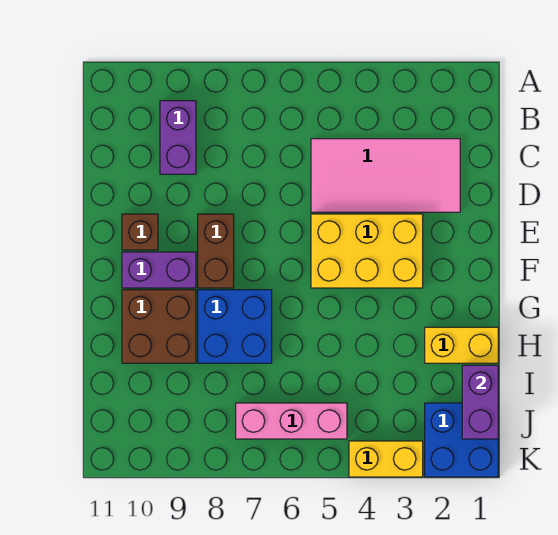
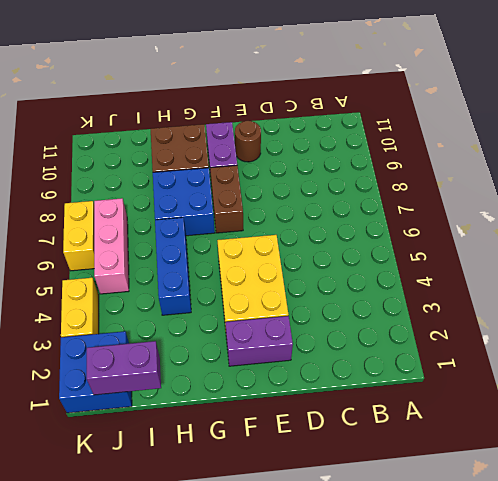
purple brick B9:C9 level 1 -> purple brick E2:F2 level 1
pink tile C2:D5 level 1 -> none
brown brick E8:F8 level 1 -> brown brick F7:F8 level 1
brown brick E10 level 1 -> brown round brick E10 level 1
yellow brick H1:H2 level 1 -> yellow brick K6:K7 level 1
none -> blue brick H4:H6 level 1

